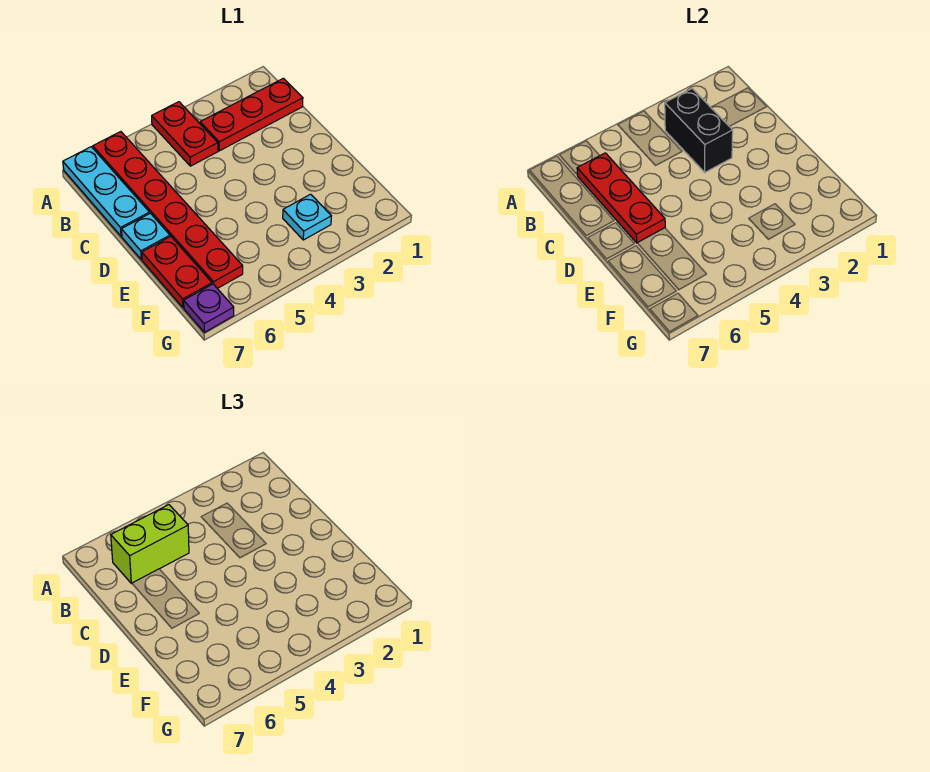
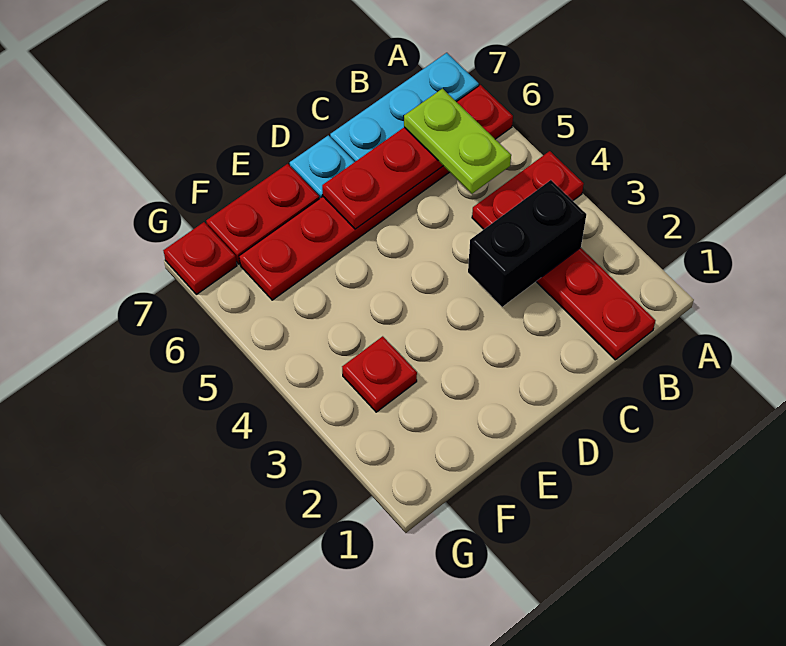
lime brick B5:B6 level 3 -> lime plate B5:B6 level 3
cyan plate F3 level 1 -> red plate F3 level 1
purple plate G7 level 1 -> red plate G7 level 1

